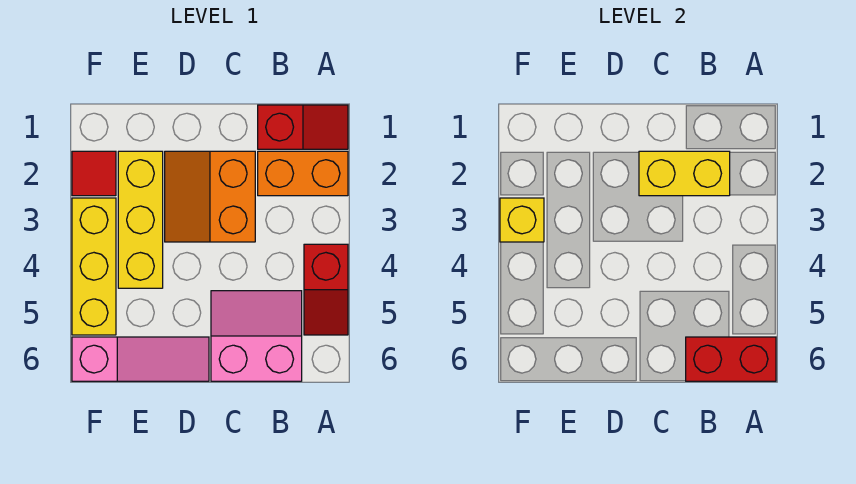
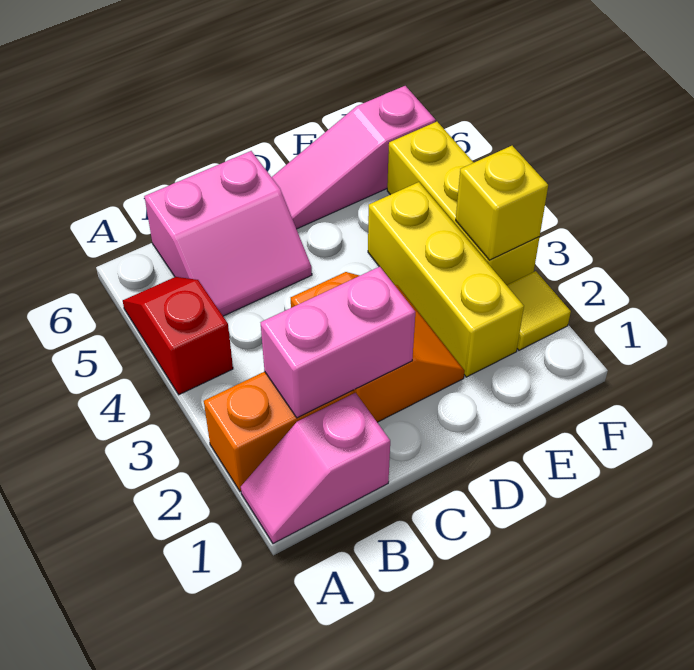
red slope A1:B1 level 1 top B -> pink slope A1:B1 level 1 top B
red brick A6:B6 level 2 -> none
yellow brick B2:C2 level 2 -> pink brick B2:C2 level 2
red tile F2 level 1 -> yellow tile F2 level 1

